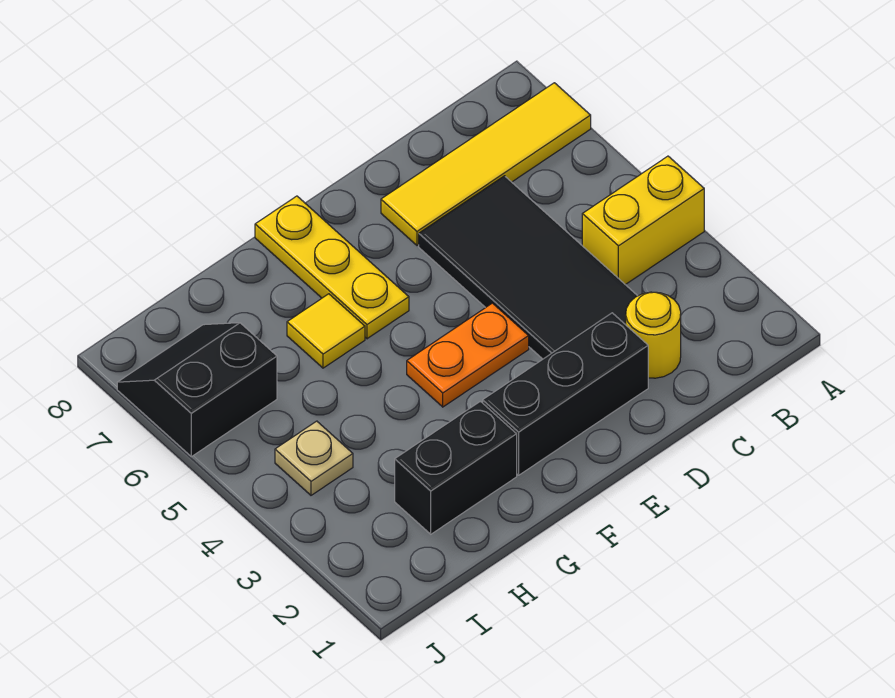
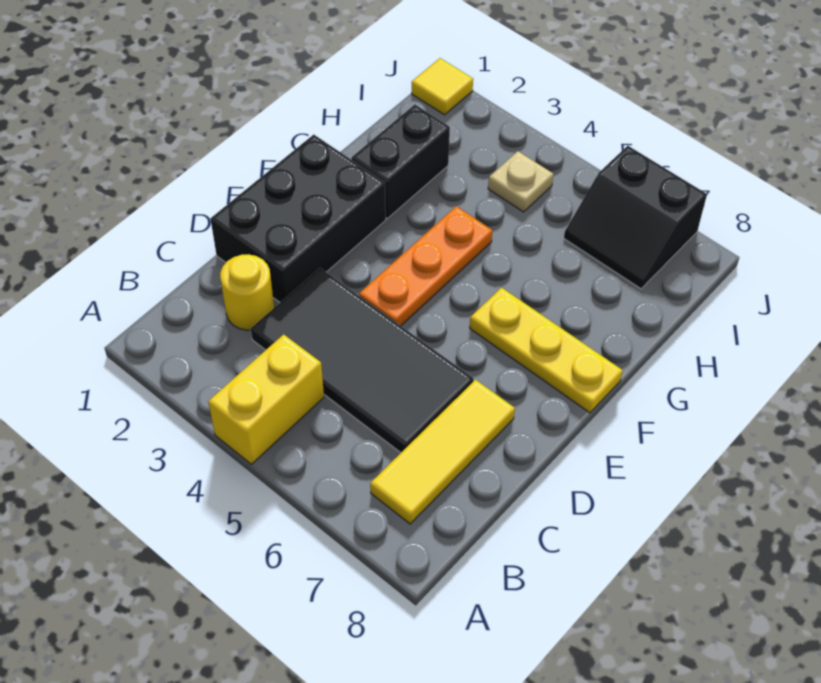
yellow tile A7:D7 level 1 -> yellow tile B7:D7 level 1
black brick D2:F2 level 1 -> black brick D1:F2 level 1
orange plate E4:F4 level 1 -> orange plate E4:G4 level 1
yellow tile G6 level 1 -> yellow tile J1 level 1
black slope I6:J7 level 1 top 6 -> black slope I6:J7 level 1 top J

